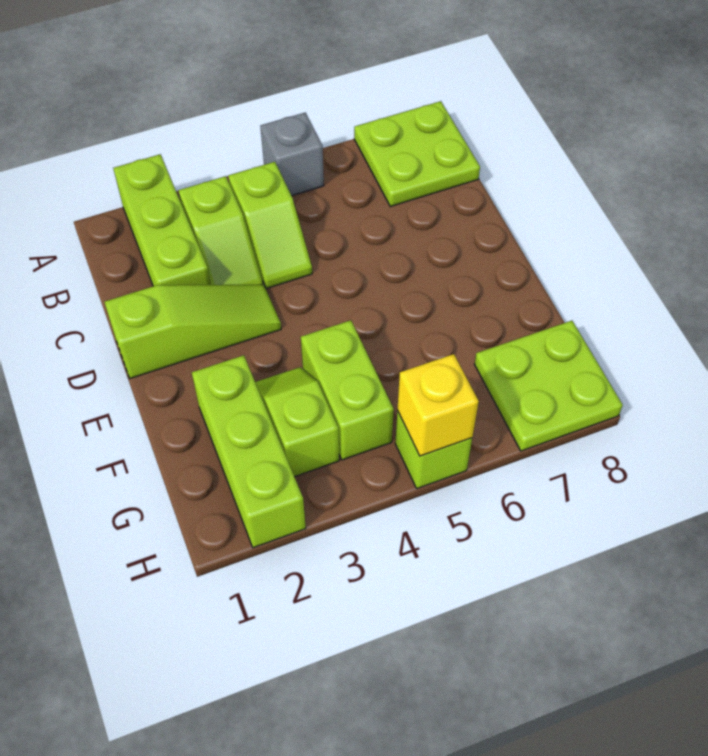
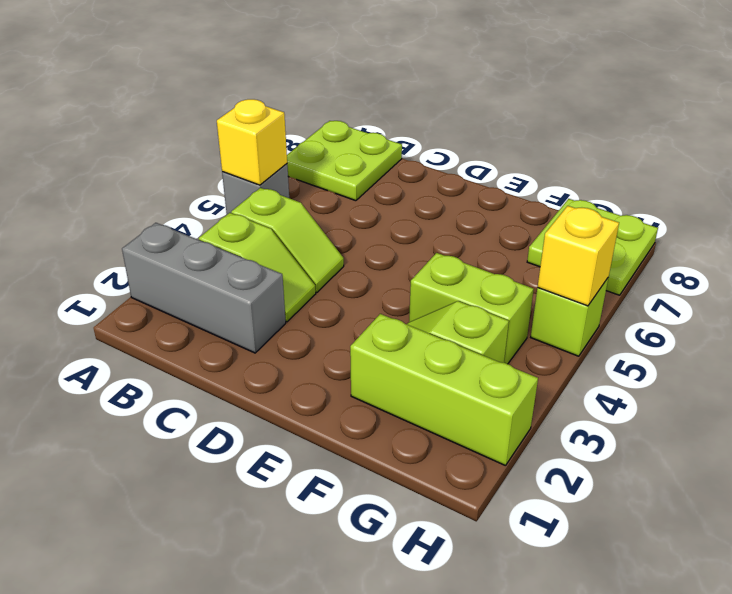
lime brick A2:C2 level 1 -> grey brick A2:C2 level 1
none -> yellow brick A5 level 2
lime slope D1:D3 level 1 top 1 -> none

